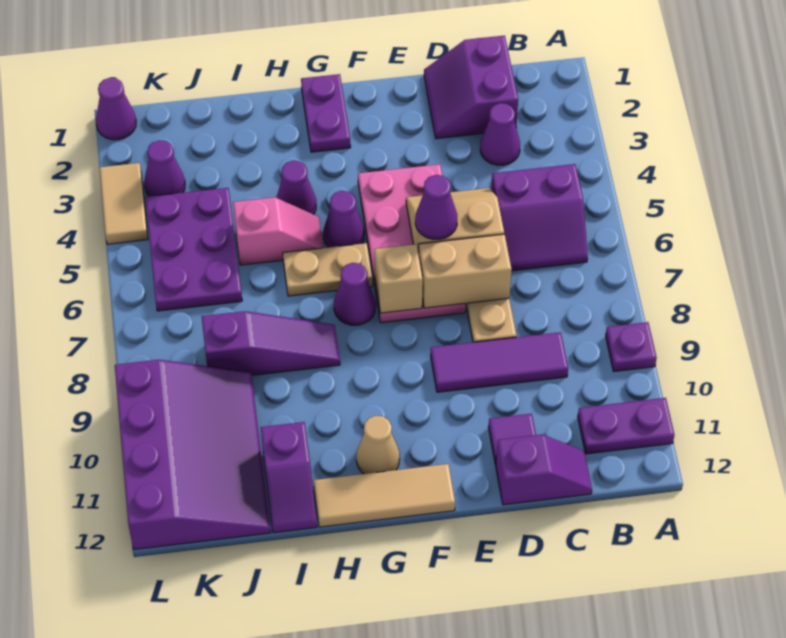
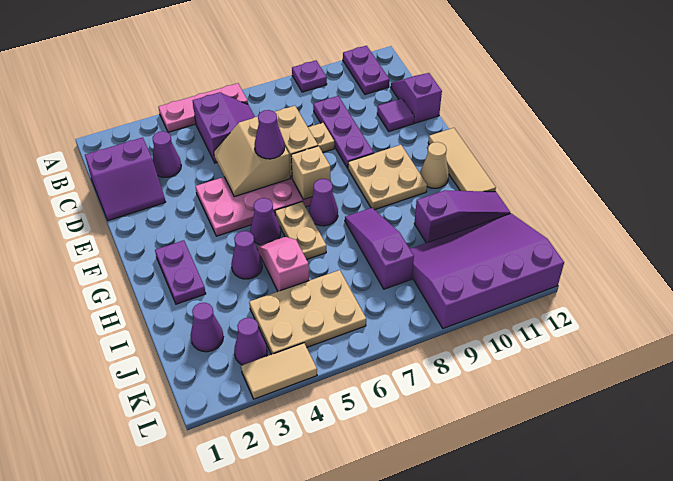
none -> pink plate A4:A6 level 1
purple tile C9:E9 level 1 -> purple plate C9:E9 level 1
none -> tan plate F9:G10 level 1
purple plate G1:G2 level 1 -> purple plate G2:H2 level 1
purple slope I11:I12 level 1 top 11 -> purple slope I10:I12 level 1 top 10
purple plate J4:K6 level 1 -> tan plate J4:K6 level 1
purple cone L1 level 1 -> purple cone J2 level 1

